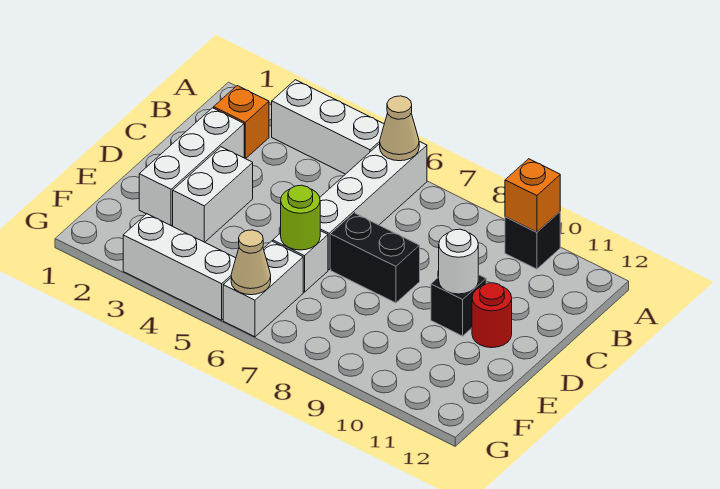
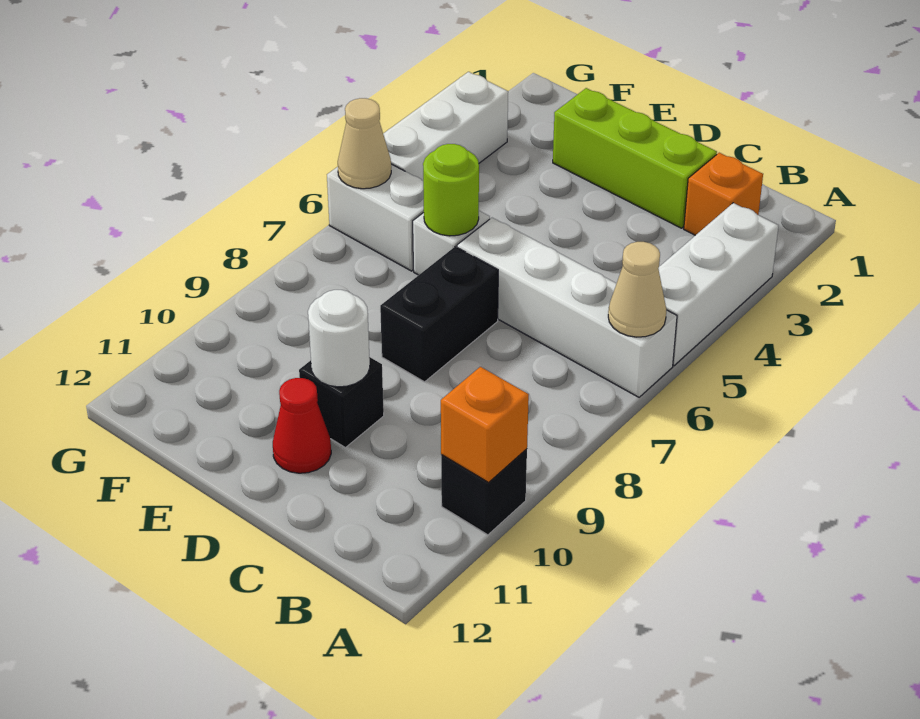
white brick C2:E2 level 1 -> lime brick C2:E2 level 1
white brick D3:E3 level 1 -> none
red round brick D11 level 1 -> red cone D11 level 1

